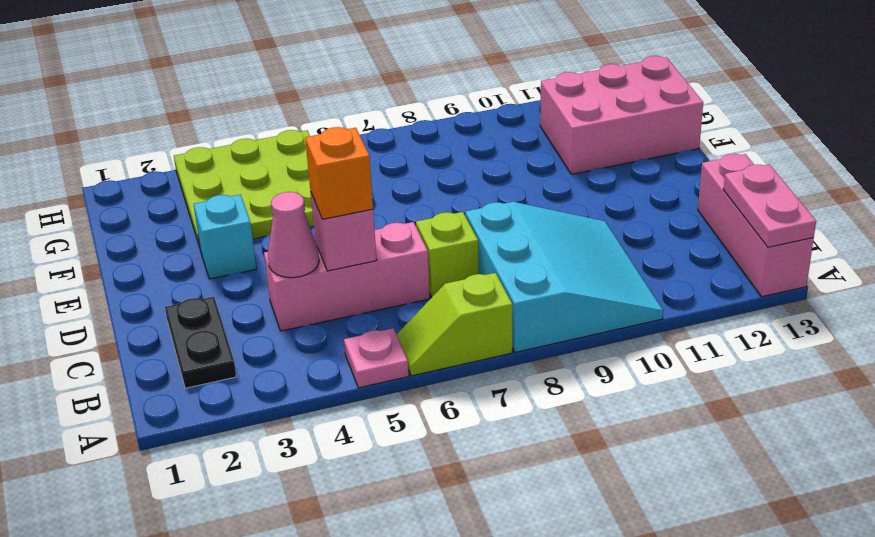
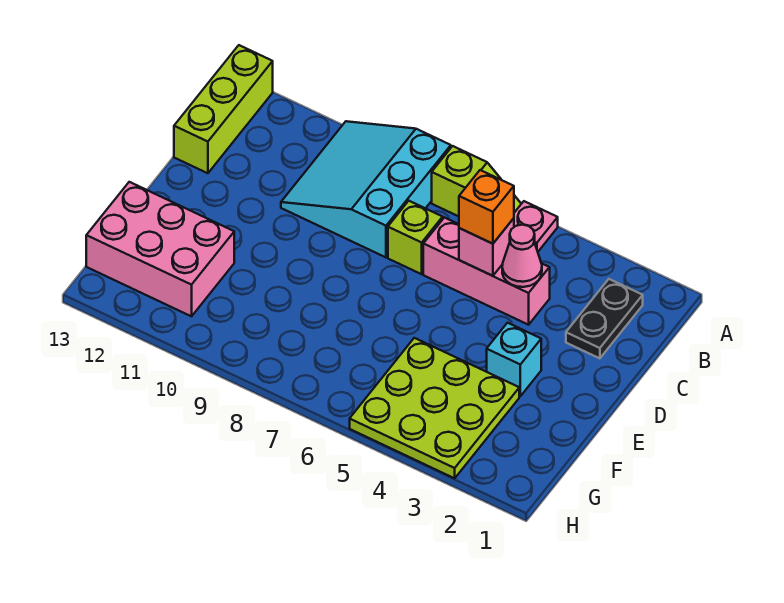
pink brick A13:C13 level 1 -> lime brick A13:C13 level 1
pink plate A13:B13 level 2 -> none

